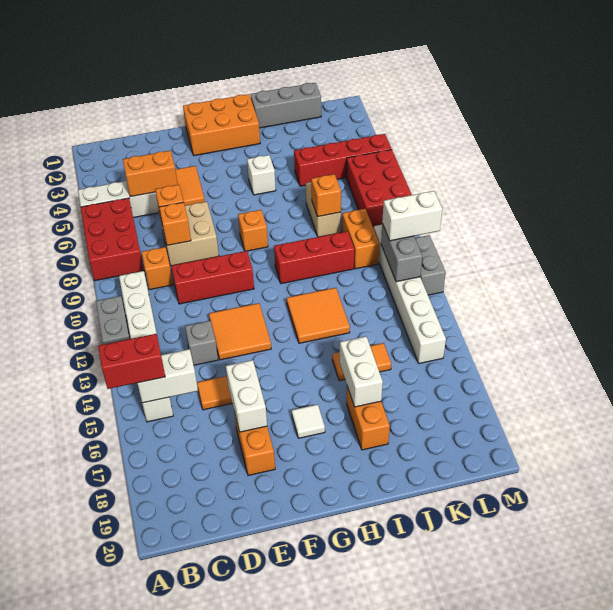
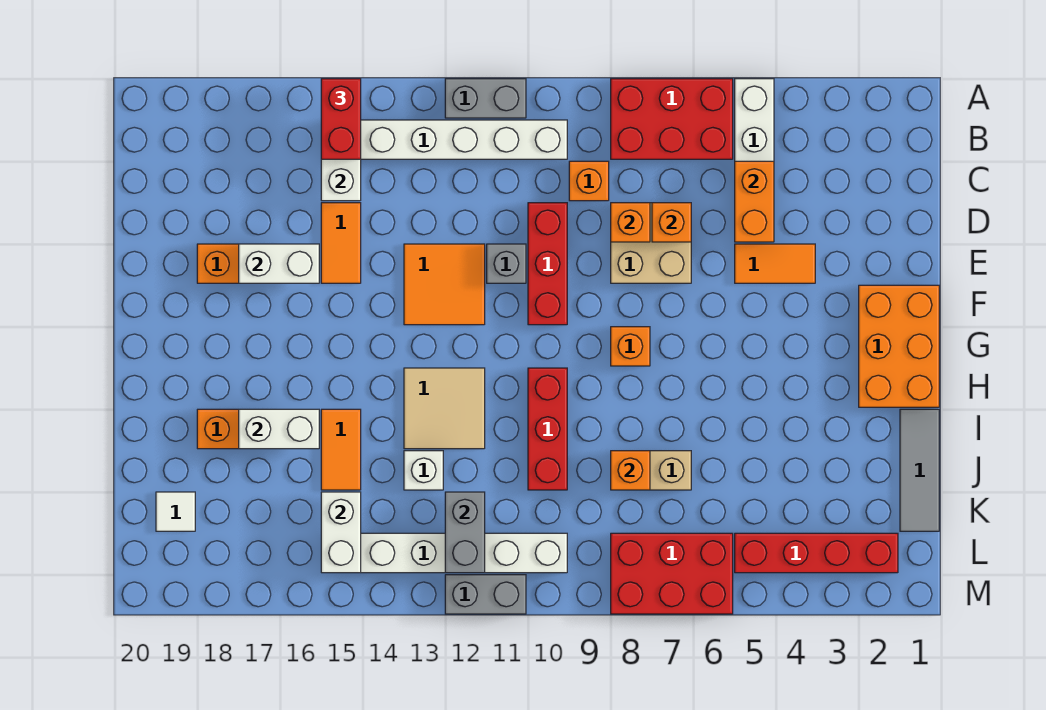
grey brick D13 level 1 -> grey brick E11 level 1
white tile G17 level 1 -> white tile K19 level 1
white brick H5 level 1 -> white brick J13 level 1
orange tile H12:I13 level 1 -> tan tile H12:I13 level 1
grey brick I1:K1 level 1 -> grey tile I1:K1 level 1
red brick J5:M5 level 1 -> red brick L2:L5 level 1
orange brick K9:K10 level 1 -> none
grey brick L11:L12 level 2 -> grey brick K12:L12 level 2
white brick L11:M11 level 3 -> white brick K15:L15 level 2

